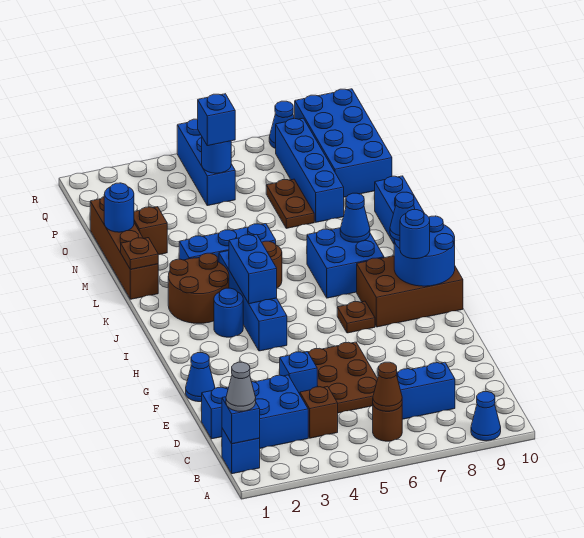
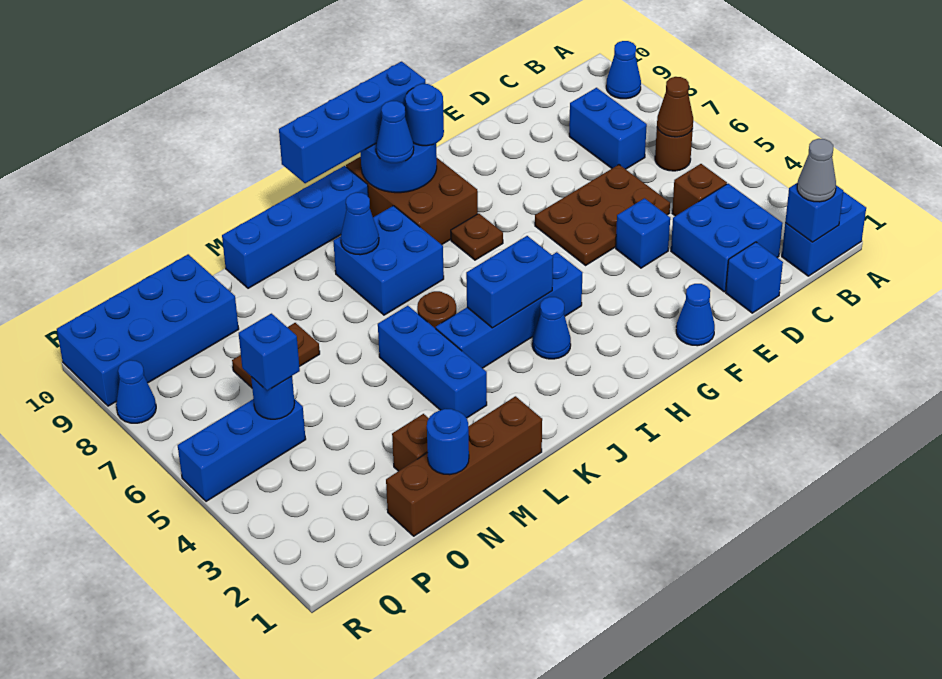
blue brick B1 level 1 -> blue brick A1:B1 level 1
blue round brick I3 level 1 -> blue cone I3 level 1
brown round brick J2:K3 level 1 -> none
brown plate L1 level 2 -> none
blue brick N8:Q8 level 1 -> blue brick H10:K10 level 3

